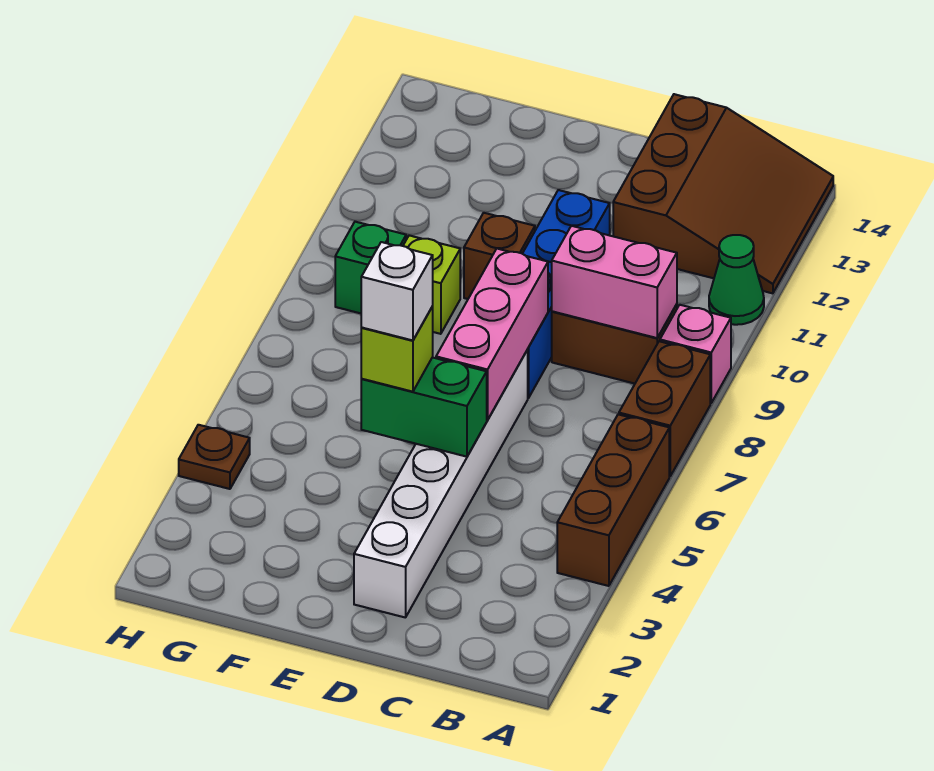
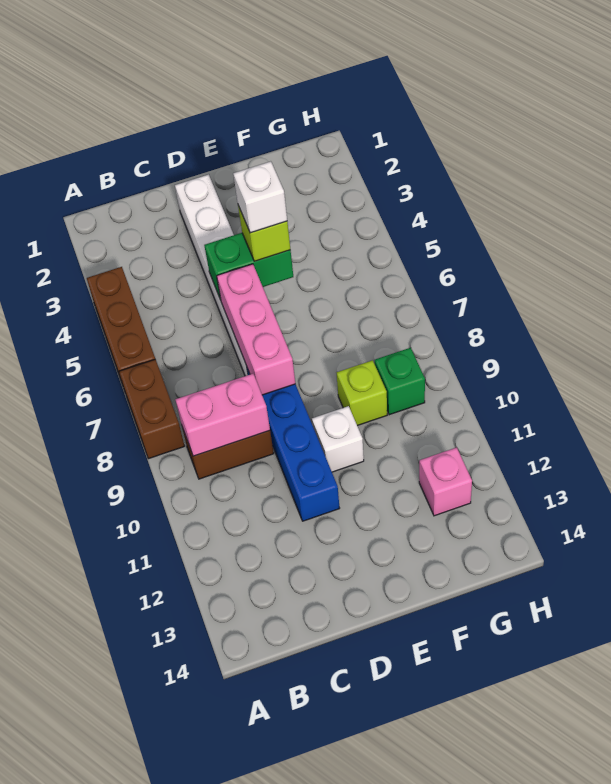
pink brick A9 level 1 -> pink brick G12 level 1
green cone A11 level 1 -> none
brown slope A12:C14 level 1 top C -> none
brown brick E10 level 1 -> white brick E10 level 1
brown plate H4 level 1 -> none

